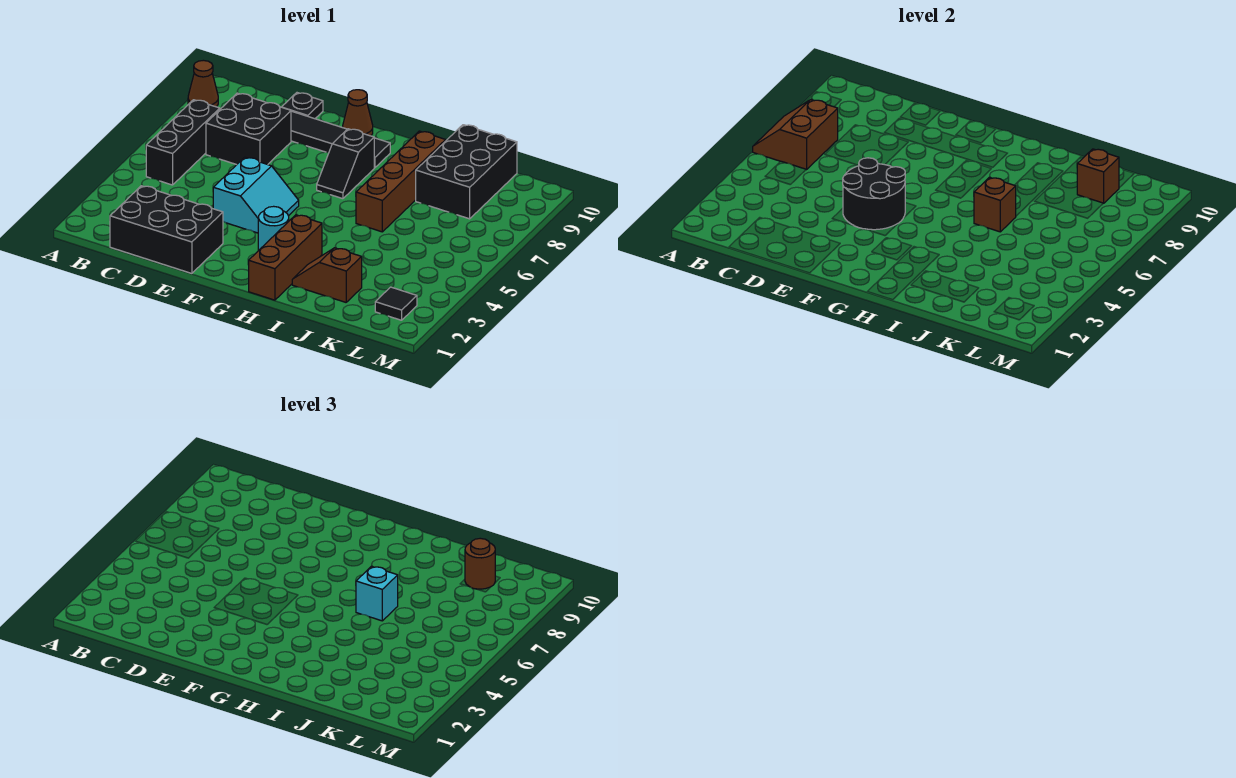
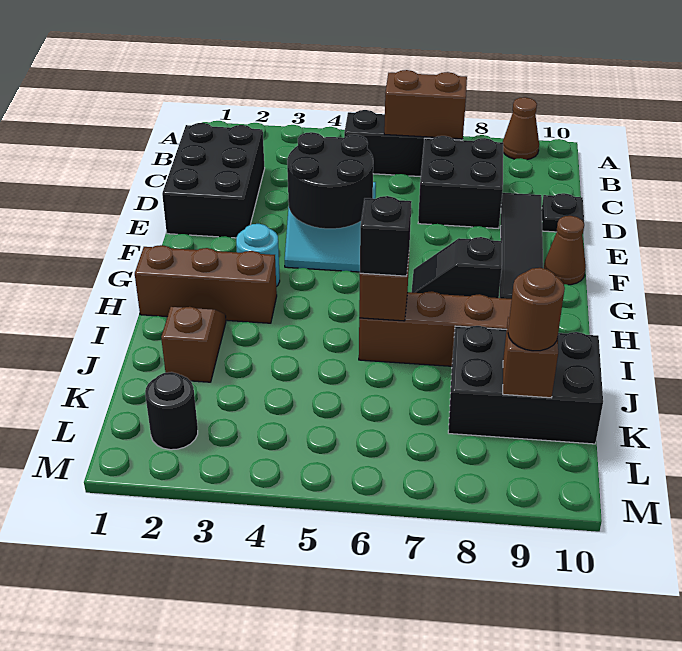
cyan brick I6 level 3 -> black brick I6 level 3
black tile L2 level 1 -> black round brick L2 level 1

